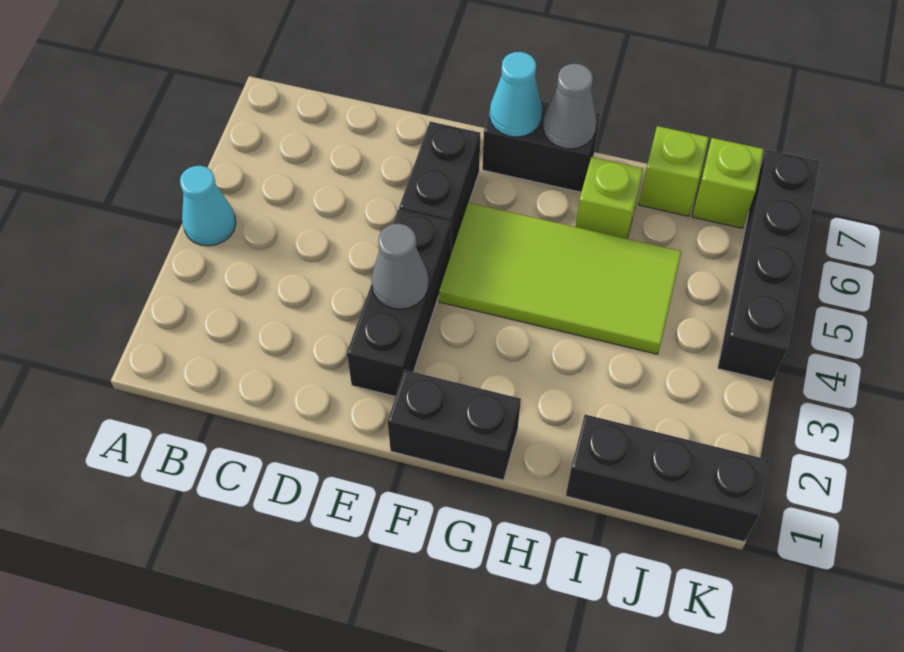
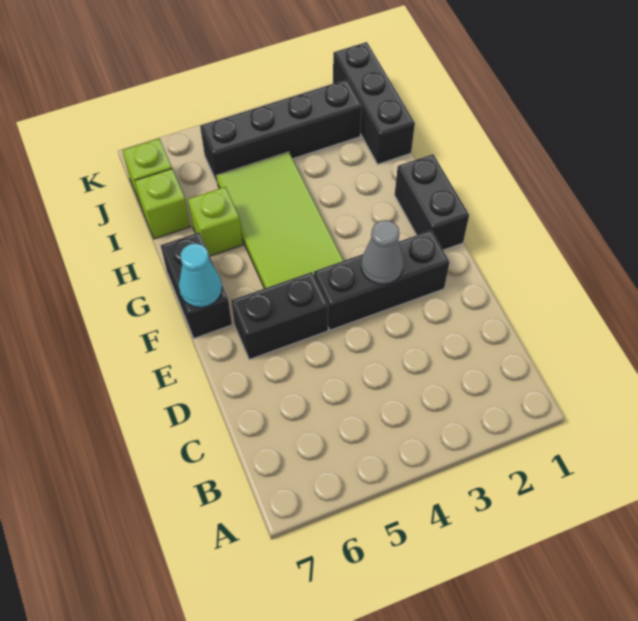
cyan cone A4 level 1 -> none
grey cone G7 level 2 -> none
black brick K4:K7 level 1 -> black brick J2:J5 level 1

